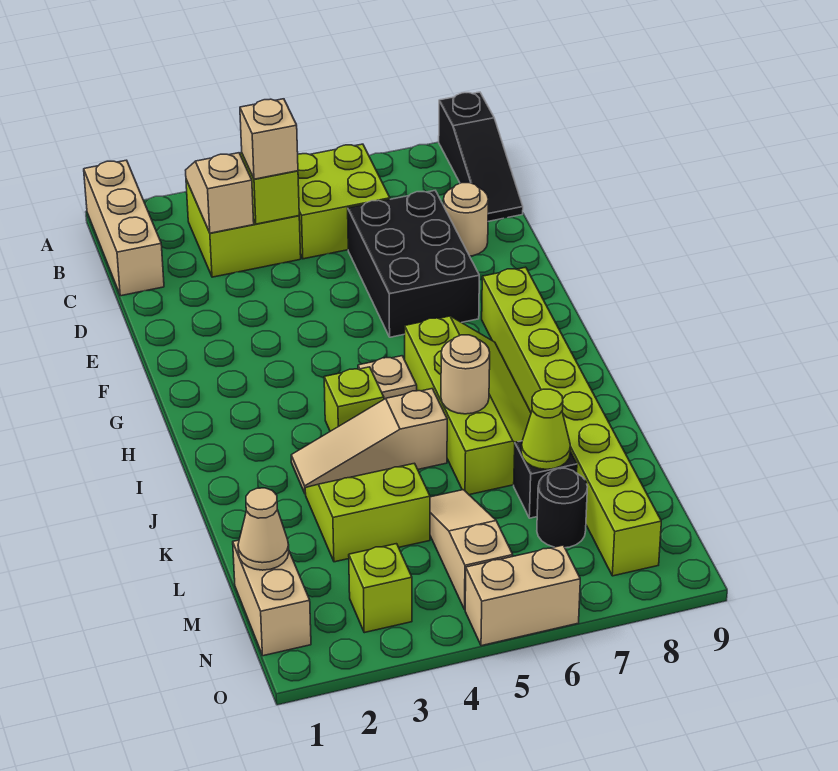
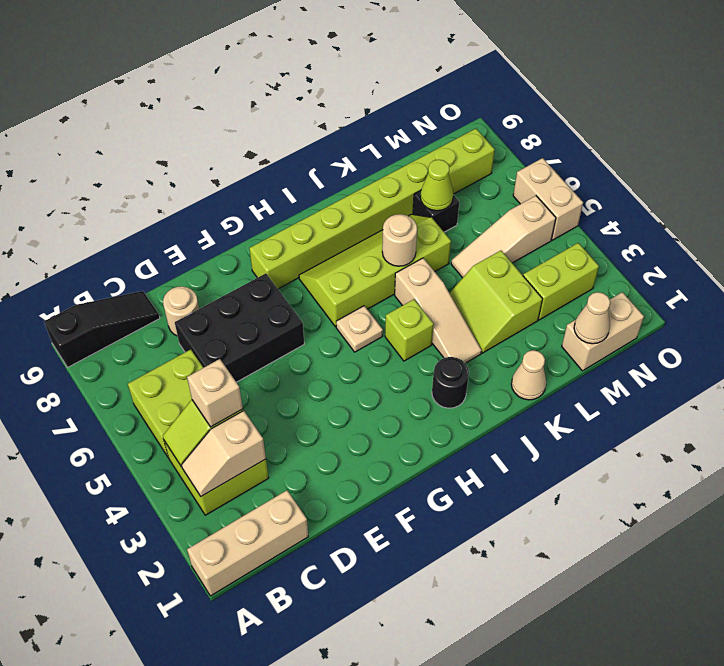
none -> tan cone K1 level 1
black round brick M7 level 1 -> black round brick I2 level 1
lime brick N3 level 1 -> lime brick M3:N3 level 1

